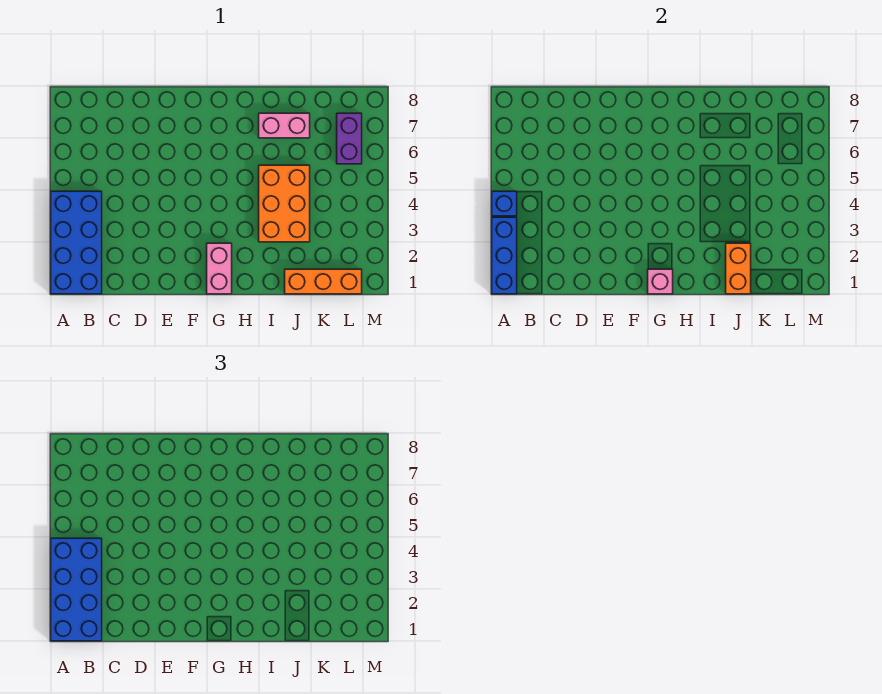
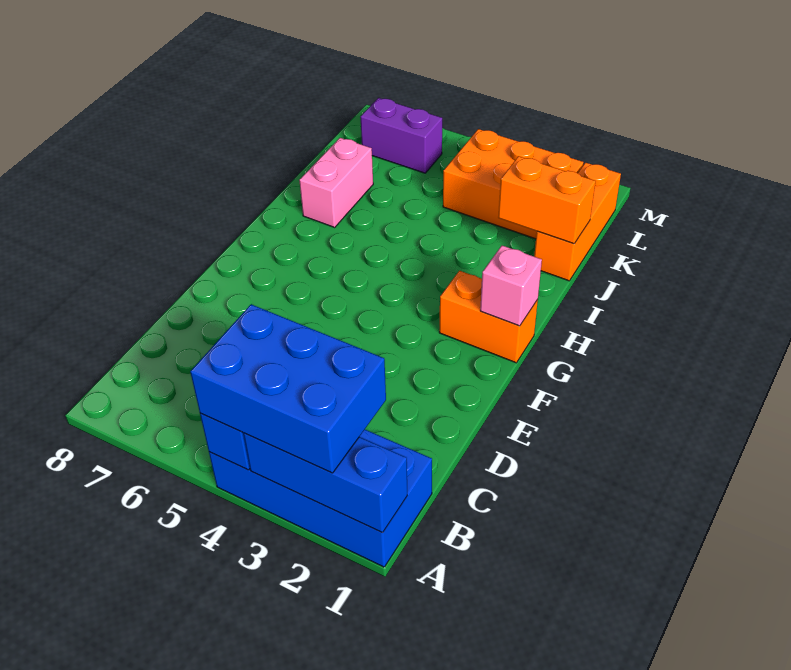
blue brick A1:B4 level 3 -> blue brick A2:B4 level 3
pink brick G1:G2 level 1 -> orange brick G1:G2 level 1
orange brick I3:J5 level 1 -> orange brick K2:L4 level 1

